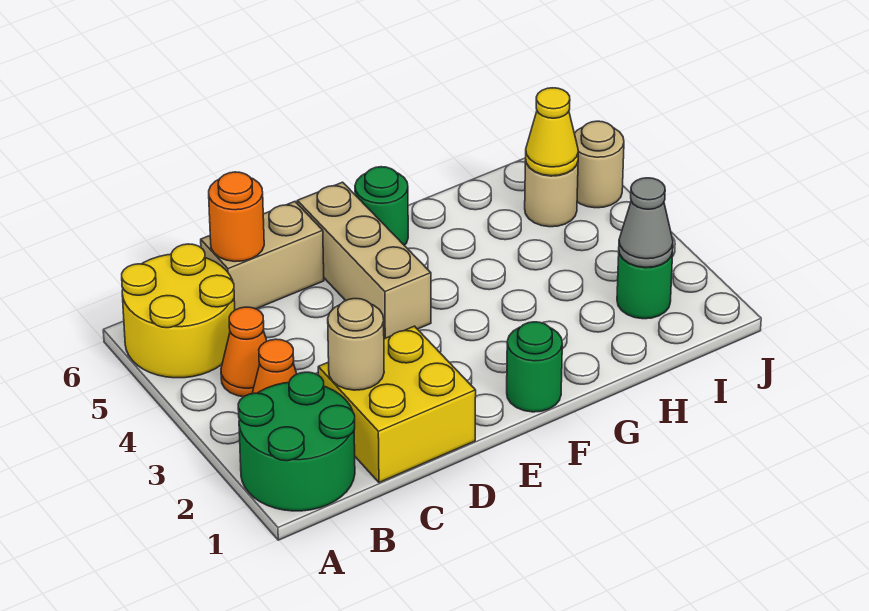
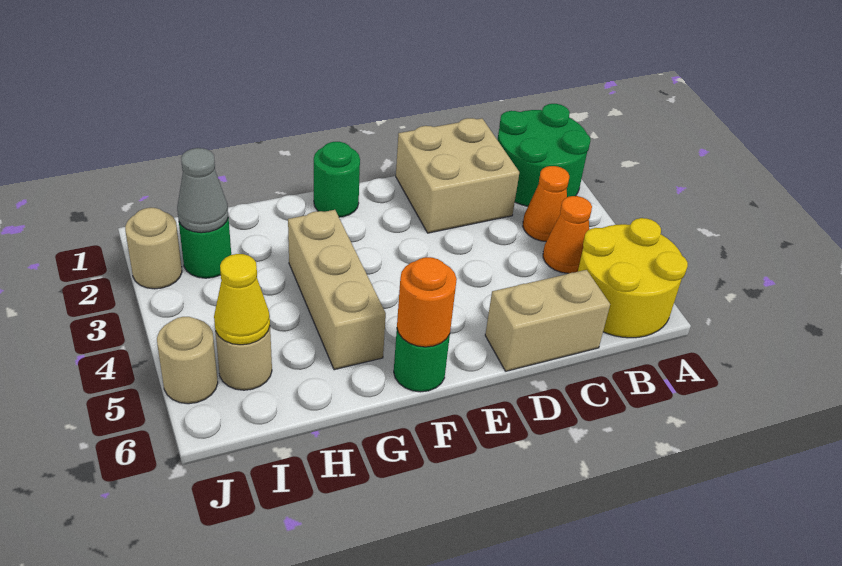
yellow brick C1:D2 level 1 -> tan brick C1:D2 level 1
tan round brick C2 level 2 -> tan round brick J2 level 1
orange round brick C6 level 2 -> orange round brick F6 level 2
tan brick E4:E6 level 1 -> tan brick G3:G5 level 1

